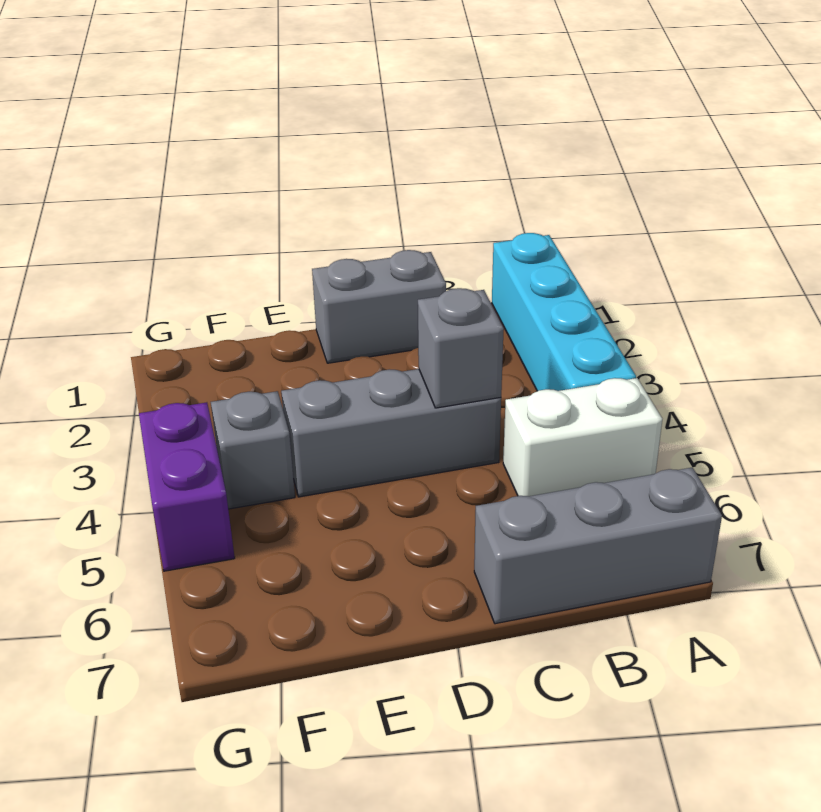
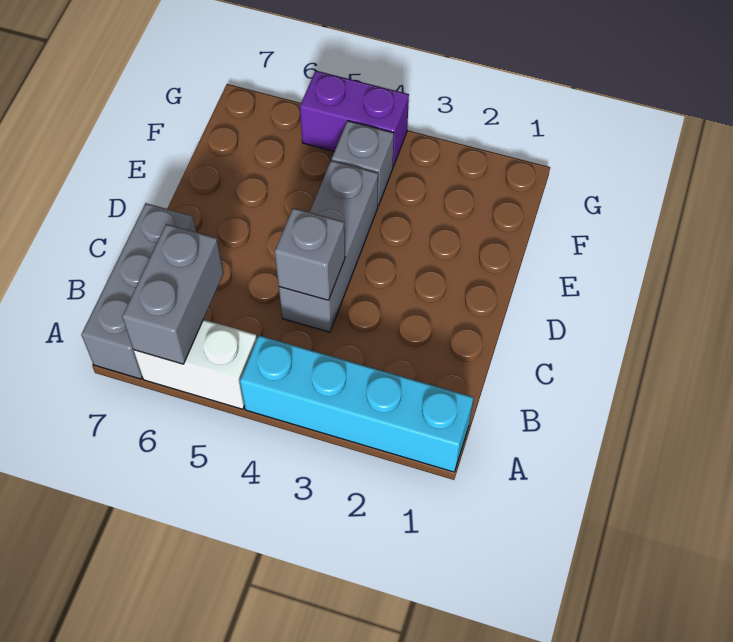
white brick A5:B5 level 1 -> white brick A5:A6 level 1
grey brick C1:D1 level 1 -> grey brick A6:B6 level 2

